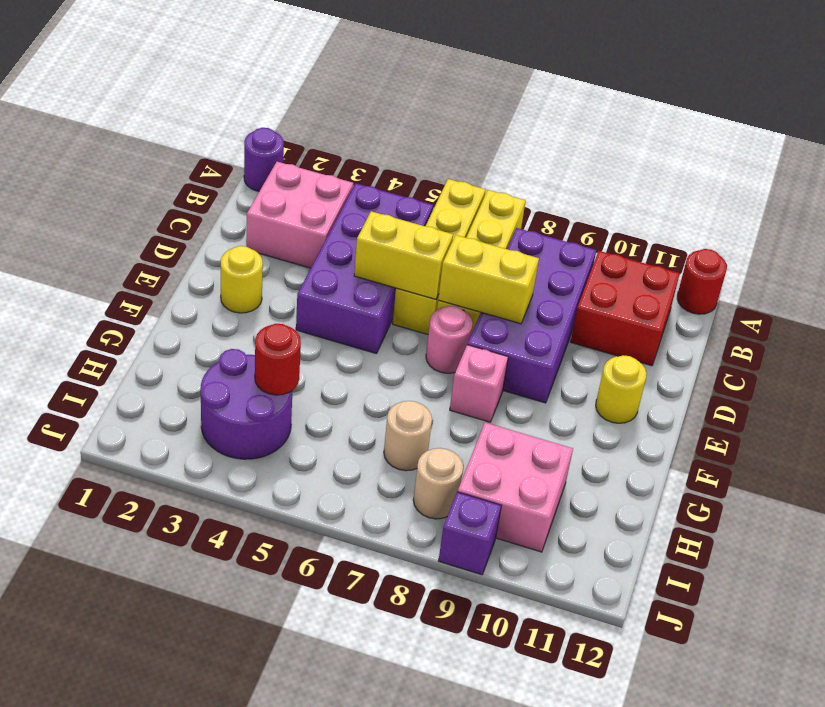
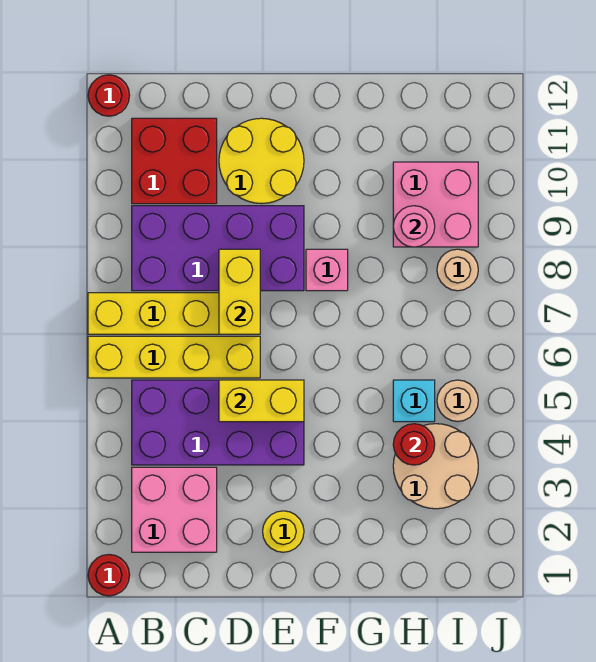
purple round brick A1 level 1 -> red round brick A1 level 1
yellow brick D5:D6 level 2 -> yellow brick D5:E5 level 2
pink round brick E7 level 1 -> pink round brick H9 level 2
yellow round brick E11 level 1 -> yellow round brick D10:E11 level 1
purple round brick H3:I4 level 1 -> tan round brick H3:I4 level 1
none -> cyan brick H5 level 1
tan round brick H7 level 1 -> tan round brick I5 level 1
purple brick J9 level 1 -> none

